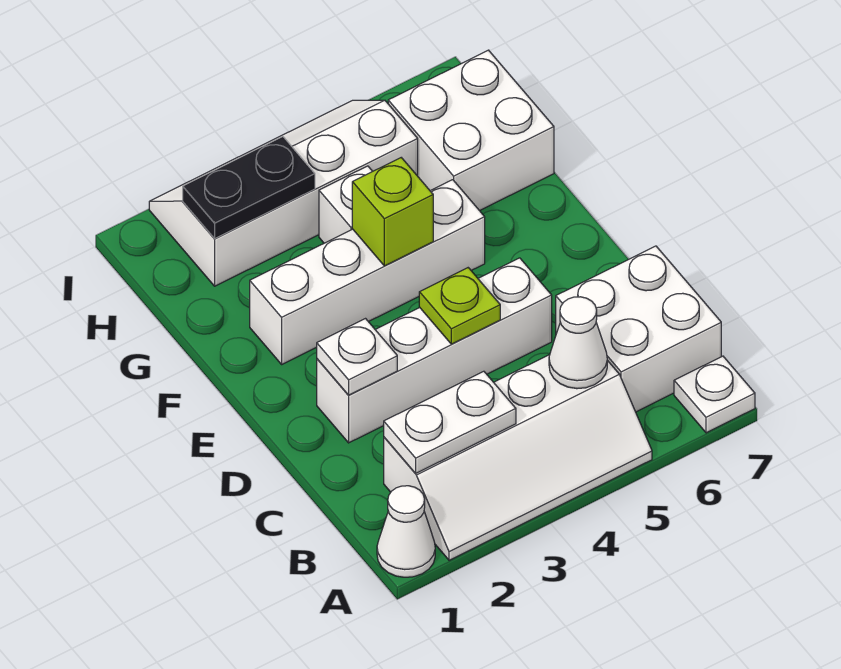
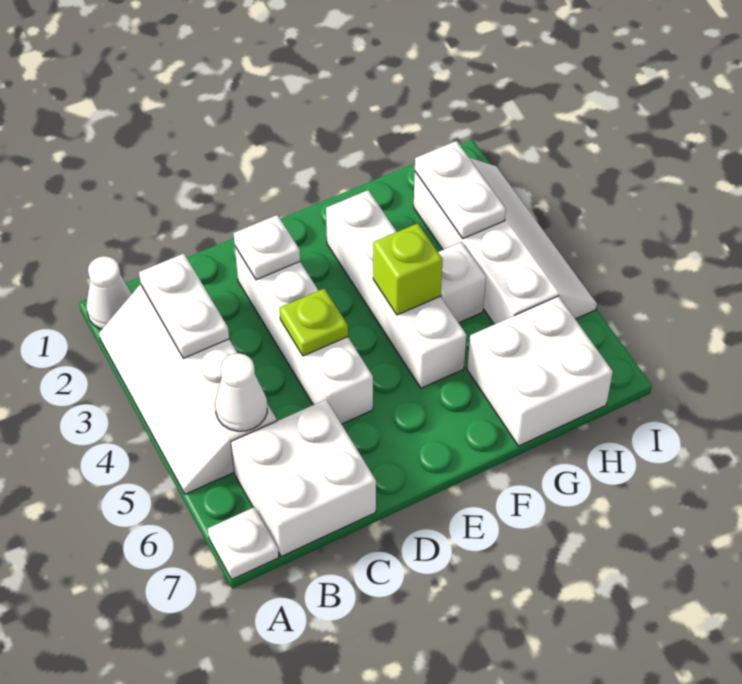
black plate H2:H3 level 2 -> white plate H2:H3 level 2

